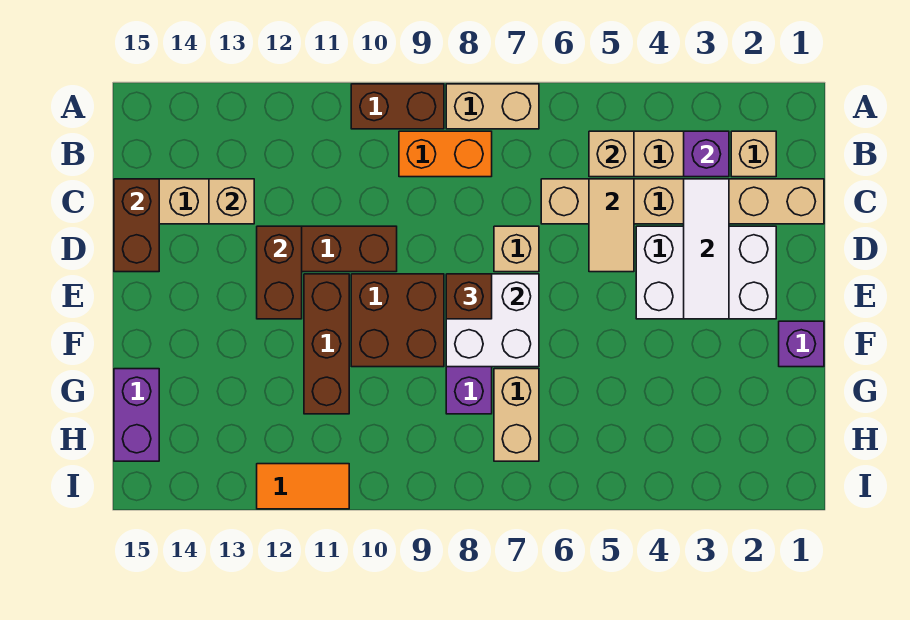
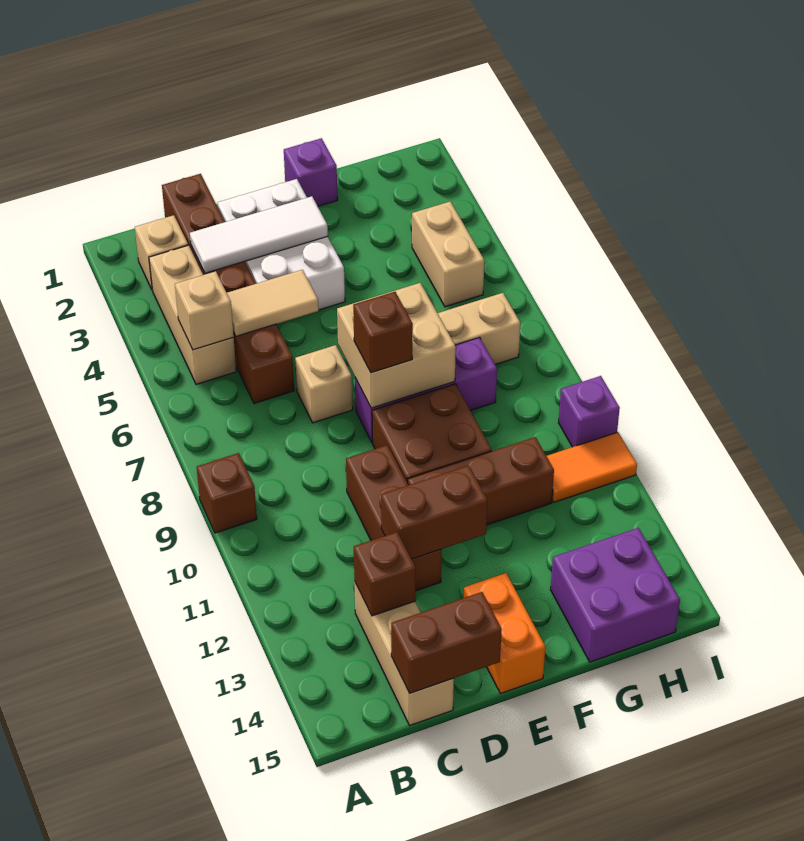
tan brick A7:A8 level 1 -> tan brick H4:H5 level 1
brown brick A9:A10 level 1 -> brown brick A9 level 1
purple brick B3 level 2 -> purple brick I10 level 1
orange brick B8:B9 level 1 -> orange brick E14:E15 level 1
tan brick C1:C6 level 1 -> brown brick C1:C6 level 1
tan brick C13 level 2 -> brown brick C13 level 2
white brick E7:F8 level 2 -> tan brick E7:F8 level 2
purple brick G15:H15 level 1 -> purple brick G14:H15 level 1
orange tile I11:I12 level 1 -> orange tile H11:I11 level 1

